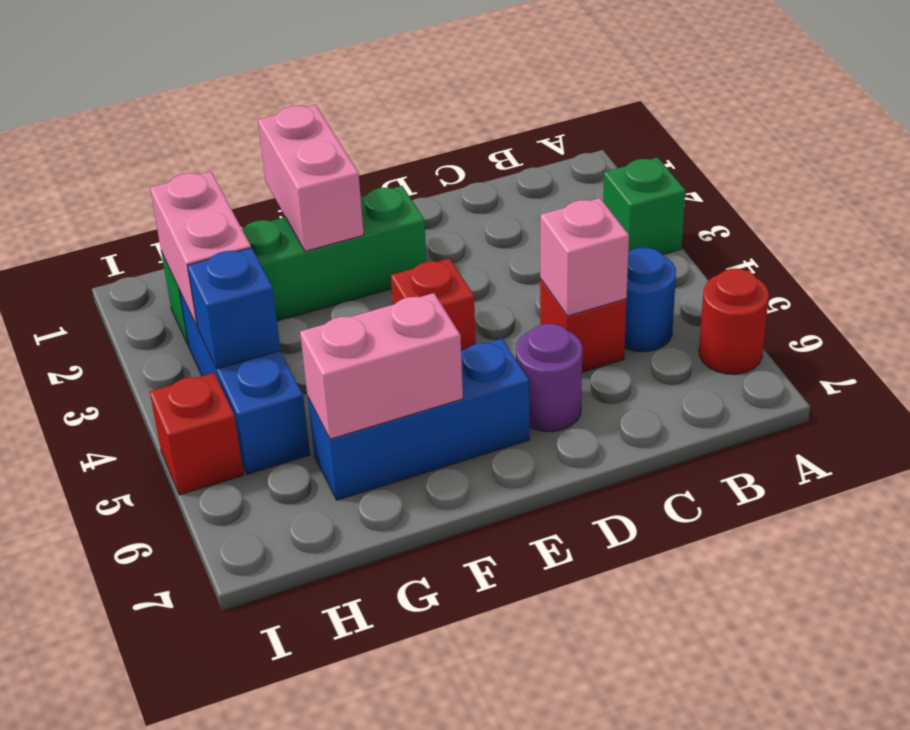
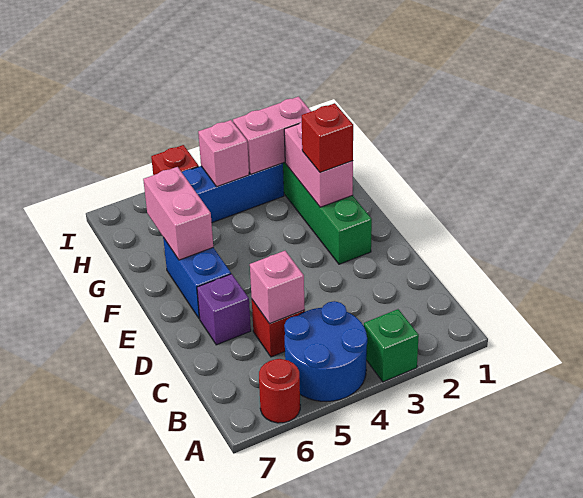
blue round brick B5 level 1 -> blue round brick A4:B5 level 1
purple round brick D6 level 1 -> purple brick D6 level 1
red brick E4 level 1 -> red brick F2 level 3
blue brick E6:G6 level 1 -> blue brick E6:F6 level 1
pink brick F1:F2 level 2 -> pink brick F2:G2 level 2
blue brick H4 level 2 -> pink brick H4 level 2

